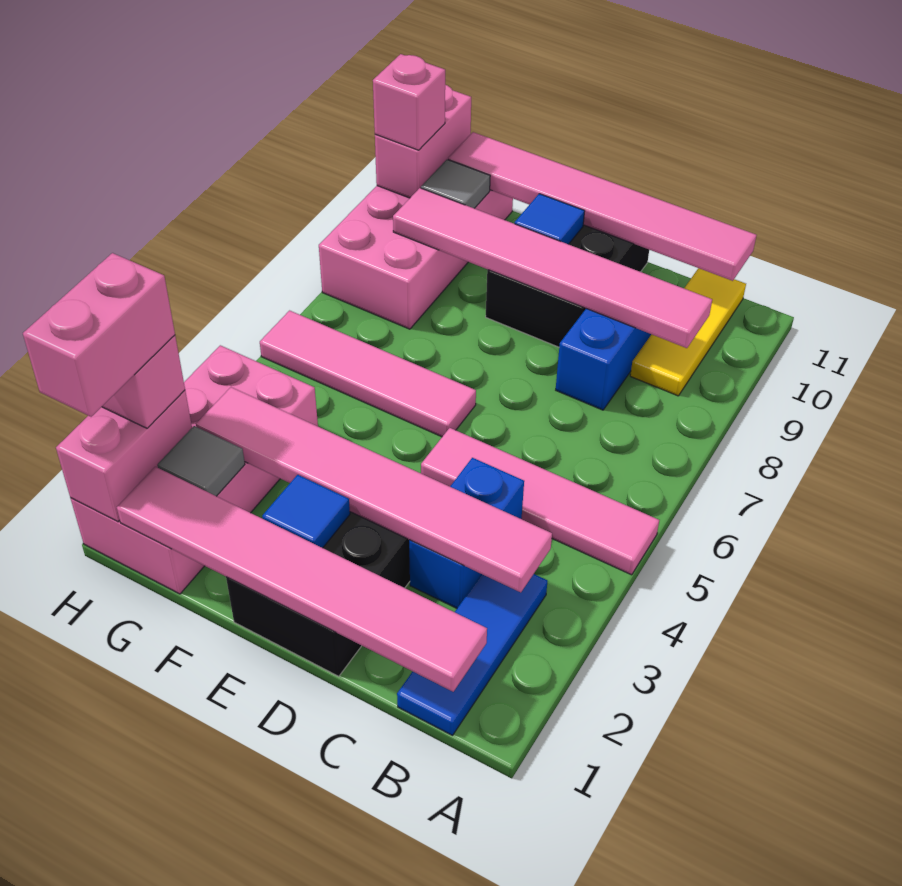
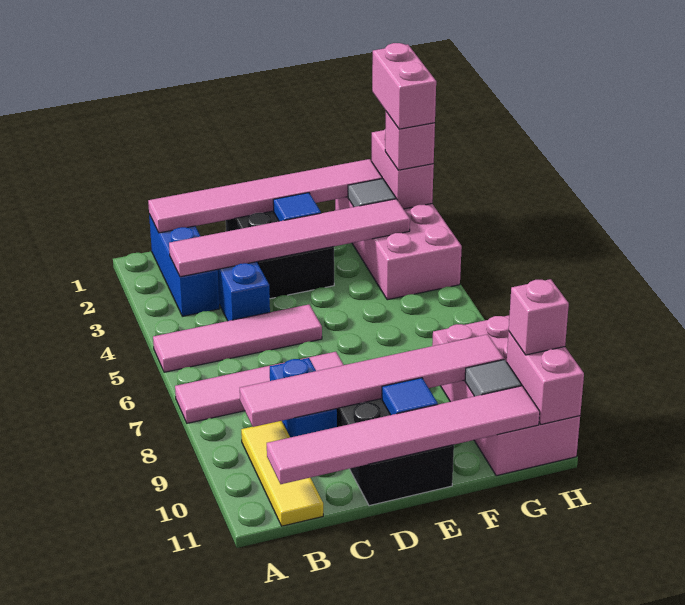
blue tile B1:B3 level 1 -> blue brick B1:B3 level 1
pink tile E6:H6 level 1 -> pink tile A7:D7 level 1

